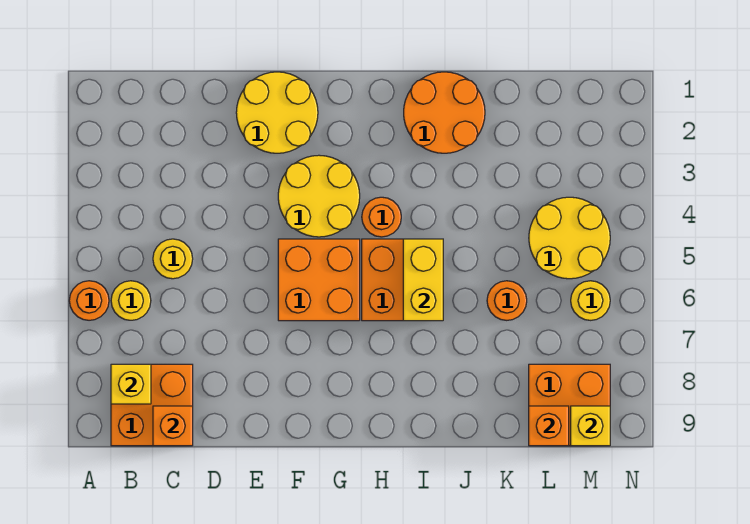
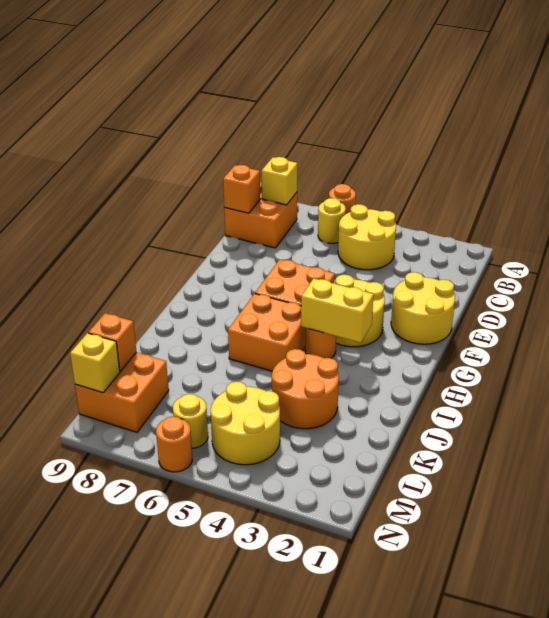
yellow round brick C5 level 1 -> yellow round brick B4:C5 level 1
orange round brick I1:J2 level 1 -> orange round brick J3:K4 level 1
yellow brick I5:I6 level 2 -> yellow brick H3:H4 level 2
orange round brick K6 level 1 -> orange round brick N6 level 1

